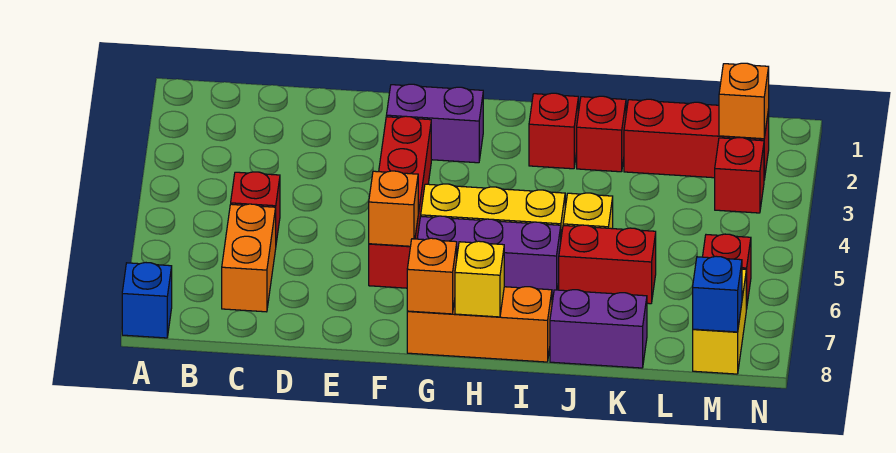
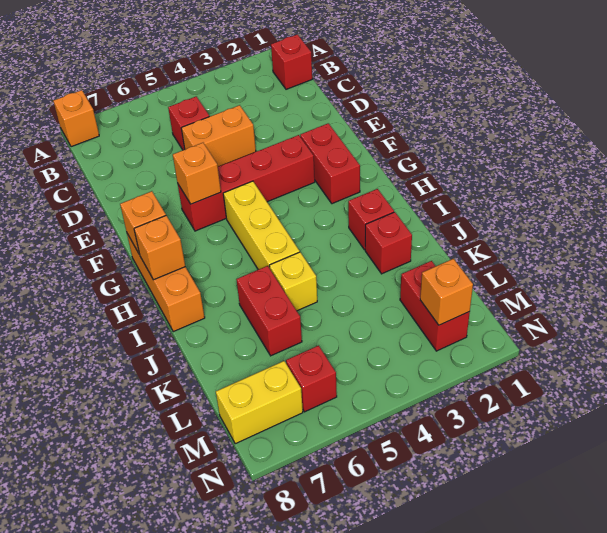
blue brick A8 level 1 -> orange brick A8 level 1
orange brick C6:C7 level 1 -> orange brick D4:D5 level 1
purple brick F2:G2 level 1 -> red brick F2:G2 level 1
purple brick G6:I6 level 1 -> none
yellow brick H8 level 2 -> orange brick H8 level 2
purple brick J8:K8 level 1 -> none
red brick K2:M2 level 1 -> red brick L2:M2 level 1
red brick M3 level 1 -> red brick B1 level 1
blue brick M8 level 2 -> none

